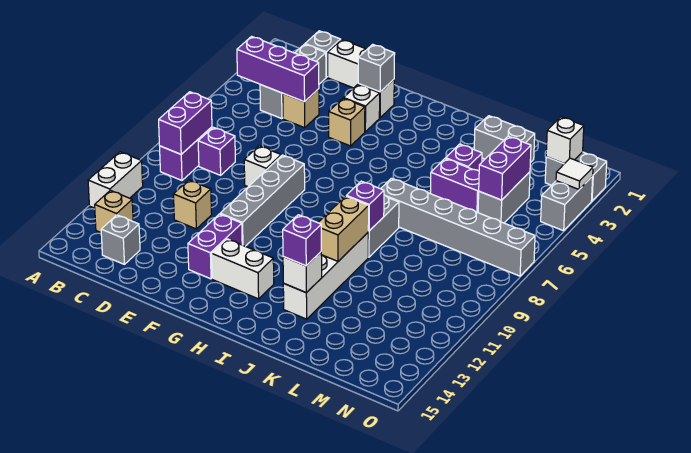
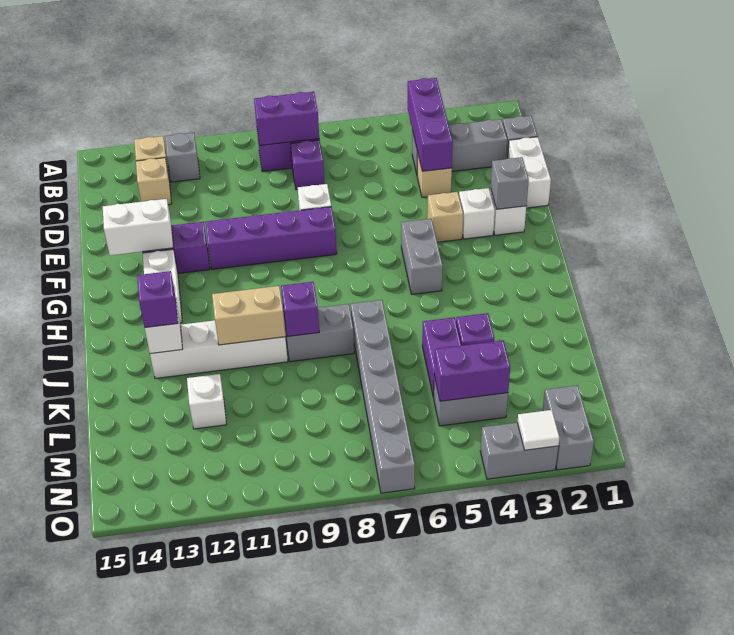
white brick A11:A12 level 1 -> white brick F13:F14 level 2
grey brick C14 level 1 -> grey brick B12 level 1
tan brick D11 level 1 -> tan brick C13 level 1
grey brick F8:F11 level 1 -> purple brick F8:F11 level 1
grey brick K2:L2 level 1 -> grey brick G5:H5 level 1
white brick N2 level 2 -> white brick L12 level 1

